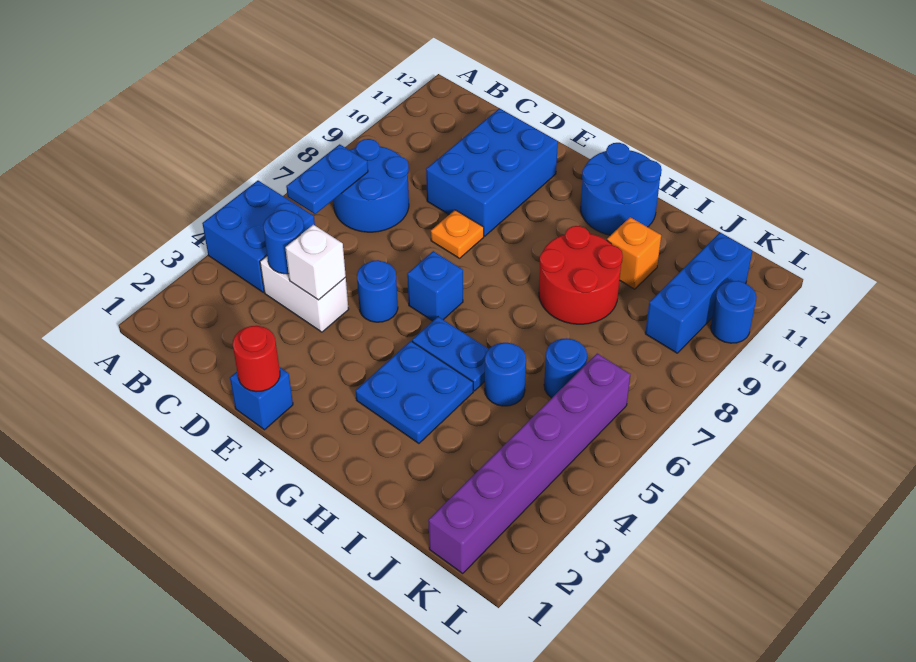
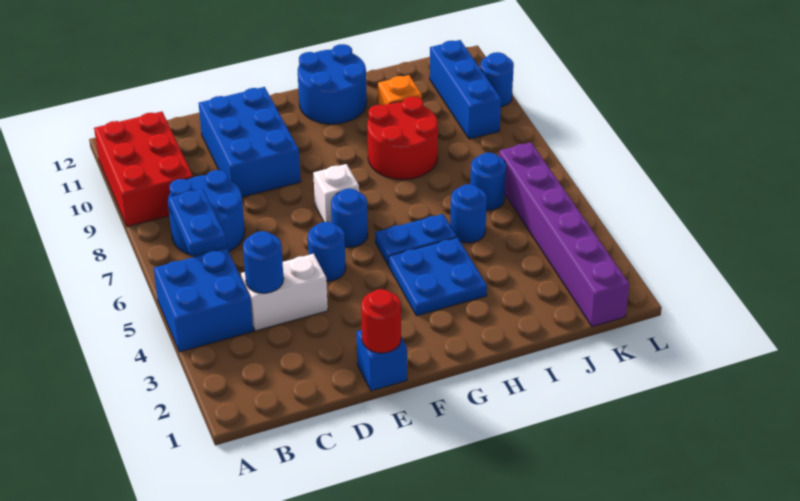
none -> red brick A9:B11 level 1
white brick D4 level 2 -> white brick F7 level 1
orange plate E8 level 1 -> none
blue brick F6 level 1 -> blue round brick F6 level 1

